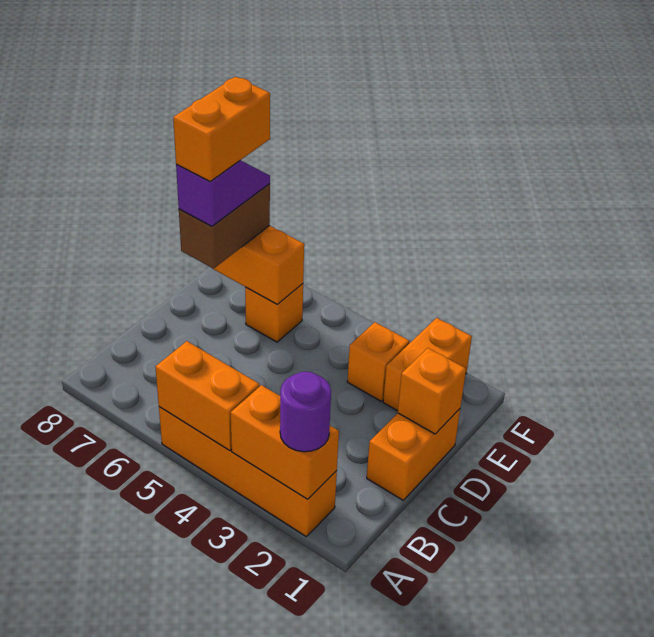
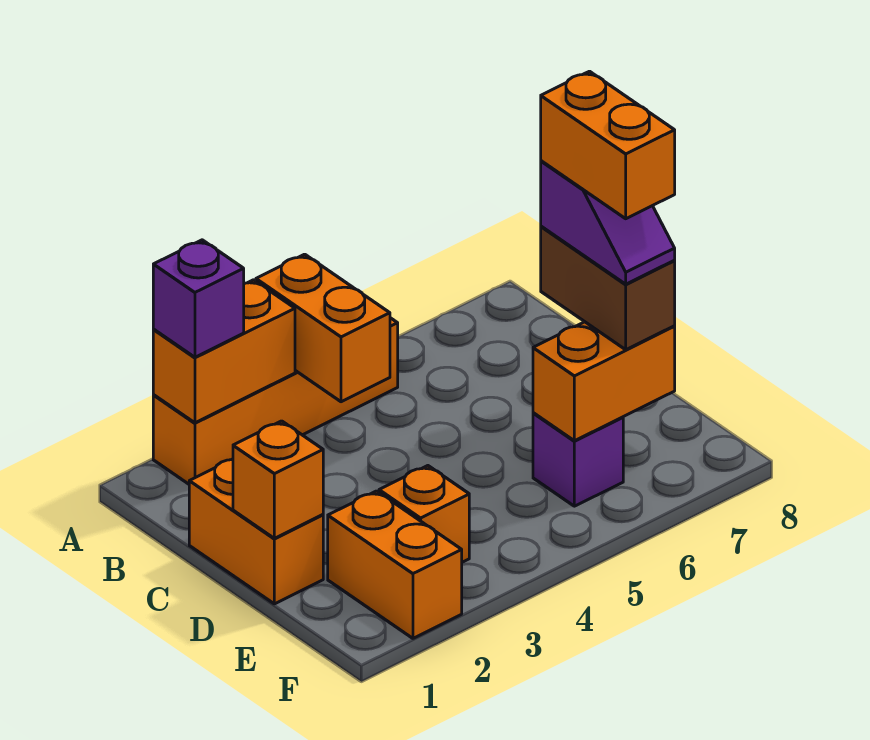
purple round brick A2 level 3 -> purple brick A2 level 3
orange brick A4:A5 level 2 -> orange brick A4:B4 level 2
orange brick E6 level 1 -> purple brick E6 level 1

